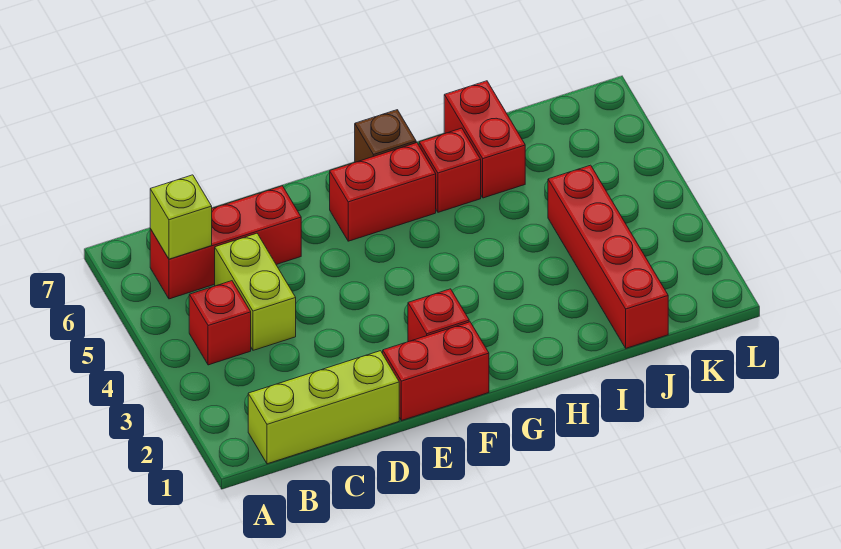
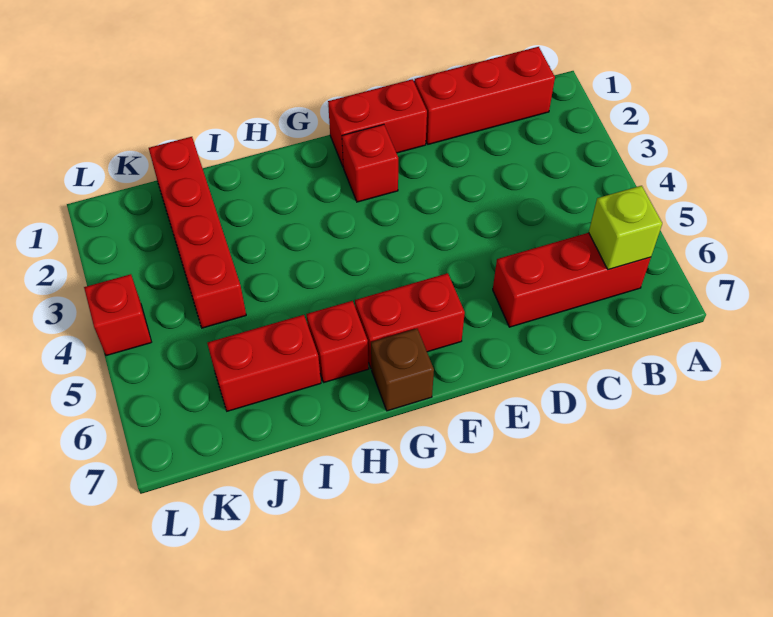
lime brick B1:D1 level 1 -> red brick B1:D1 level 1
red brick B4 level 1 -> red brick L4 level 1
lime brick C4:C5 level 1 -> none
red brick I6:I7 level 1 -> red brick I6:J6 level 1

